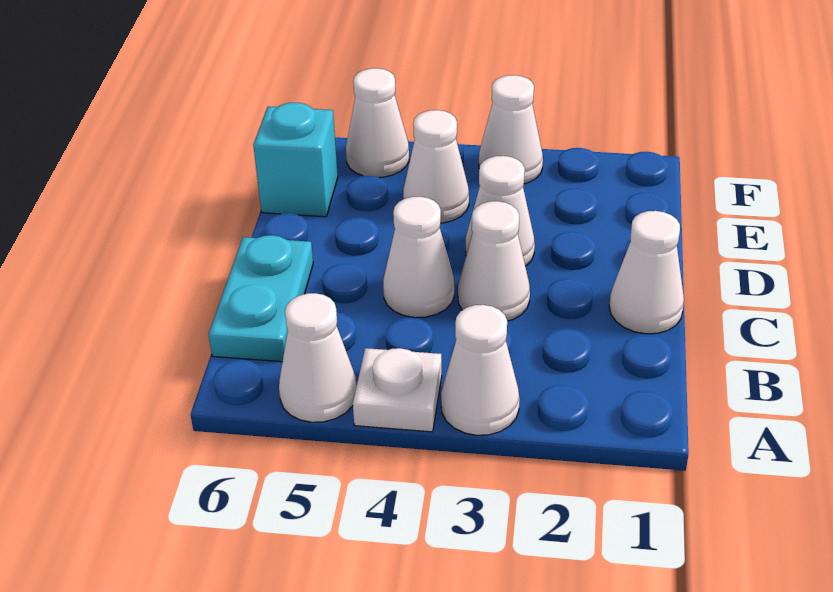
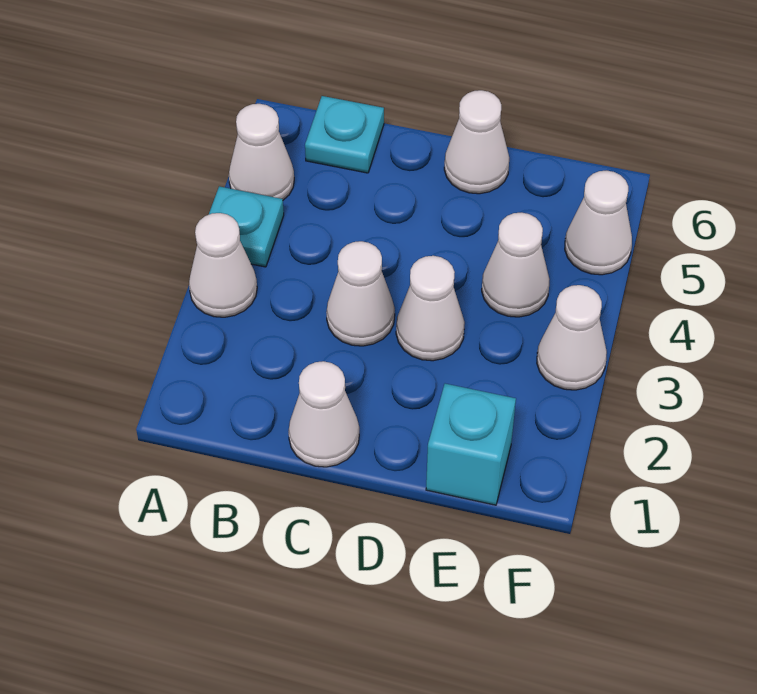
white plate A4 level 1 -> cyan plate A4 level 1
cyan plate B6:C6 level 1 -> cyan plate B6 level 1
white cone C4 level 1 -> white cone D6 level 1
cyan brick E6 level 1 -> cyan brick E1 level 1

